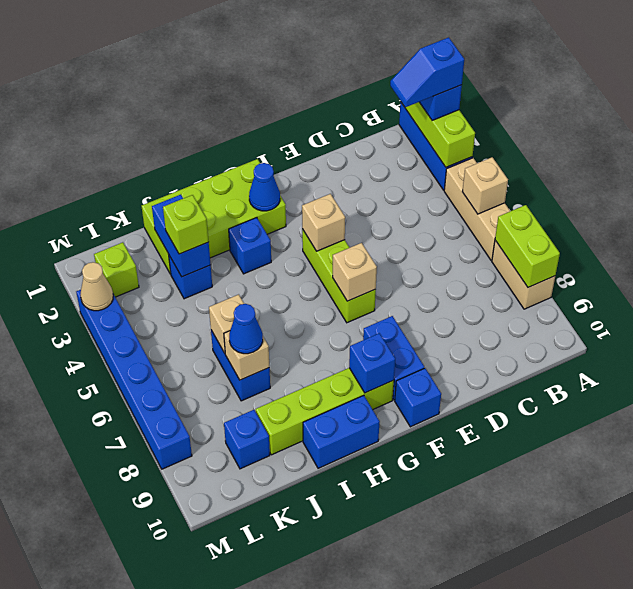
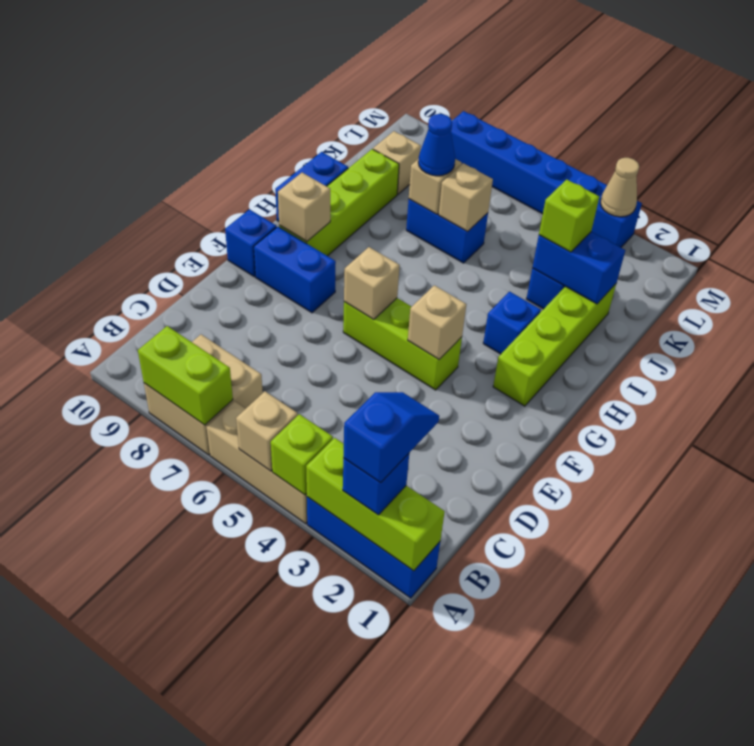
tan brick A7:A8 level 1 -> tan brick A7:B8 level 1
lime brick G1:J2 level 1 -> lime brick G2:J2 level 1
blue cone G2 level 2 -> none
blue brick G9 level 2 -> tan brick G9 level 2
blue brick K9 level 1 -> tan brick K9 level 1
lime brick L2 level 1 -> lime brick A4 level 2

